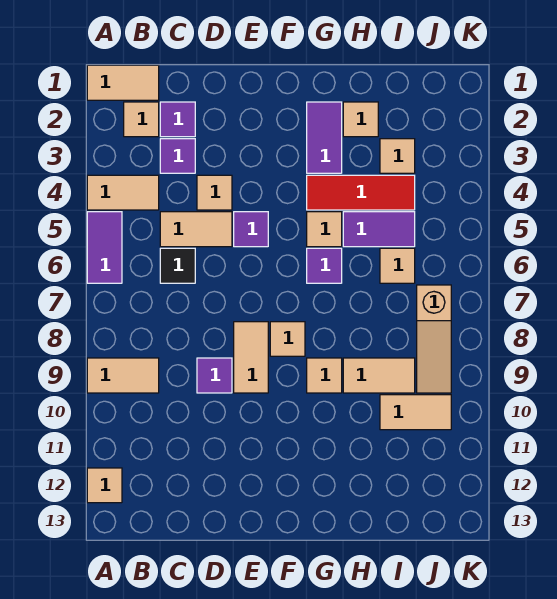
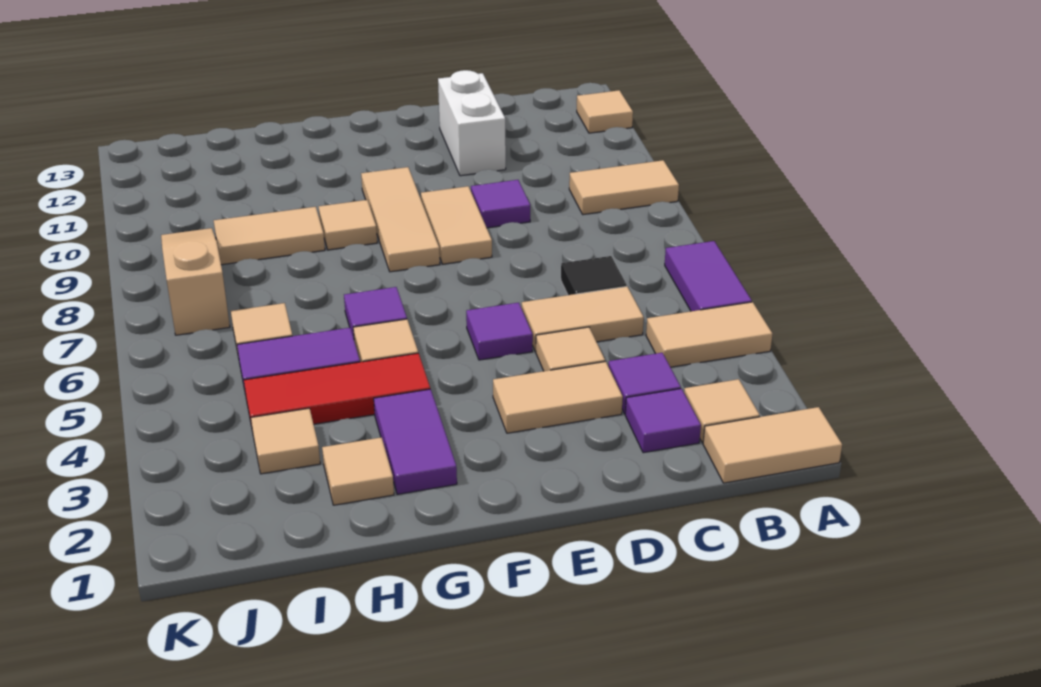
none -> white brick D11:D12 level 1
tan tile F8 level 1 -> tan tile F8:F10 level 1
tan tile I10:J10 level 1 -> tan tile D3:E3 level 1

